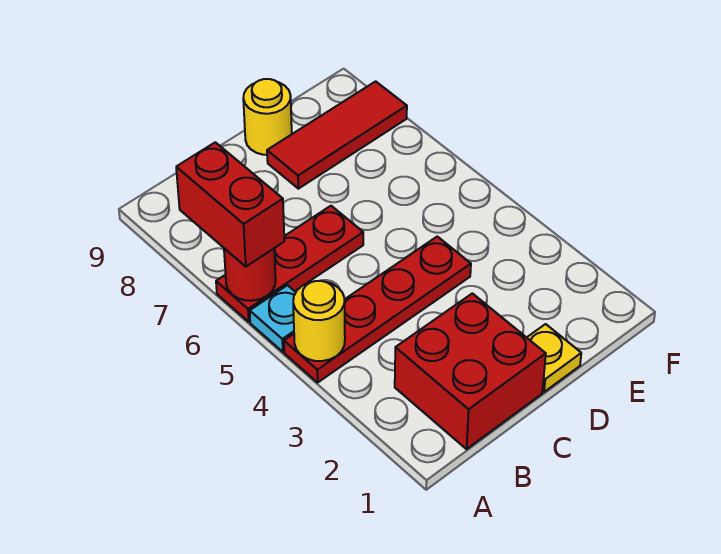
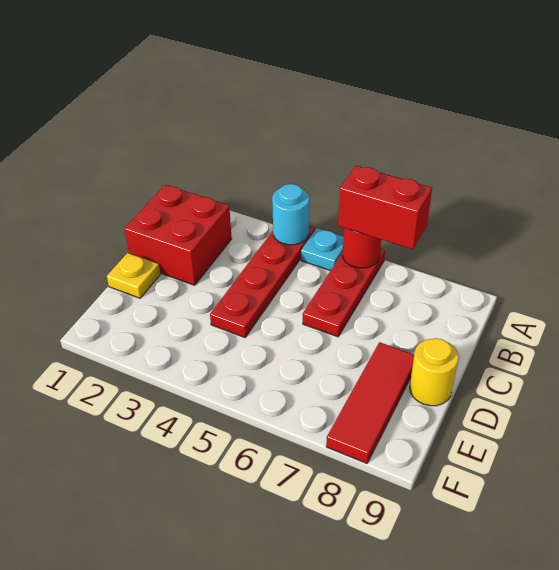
yellow round brick A4 level 2 -> cyan round brick A4 level 2

